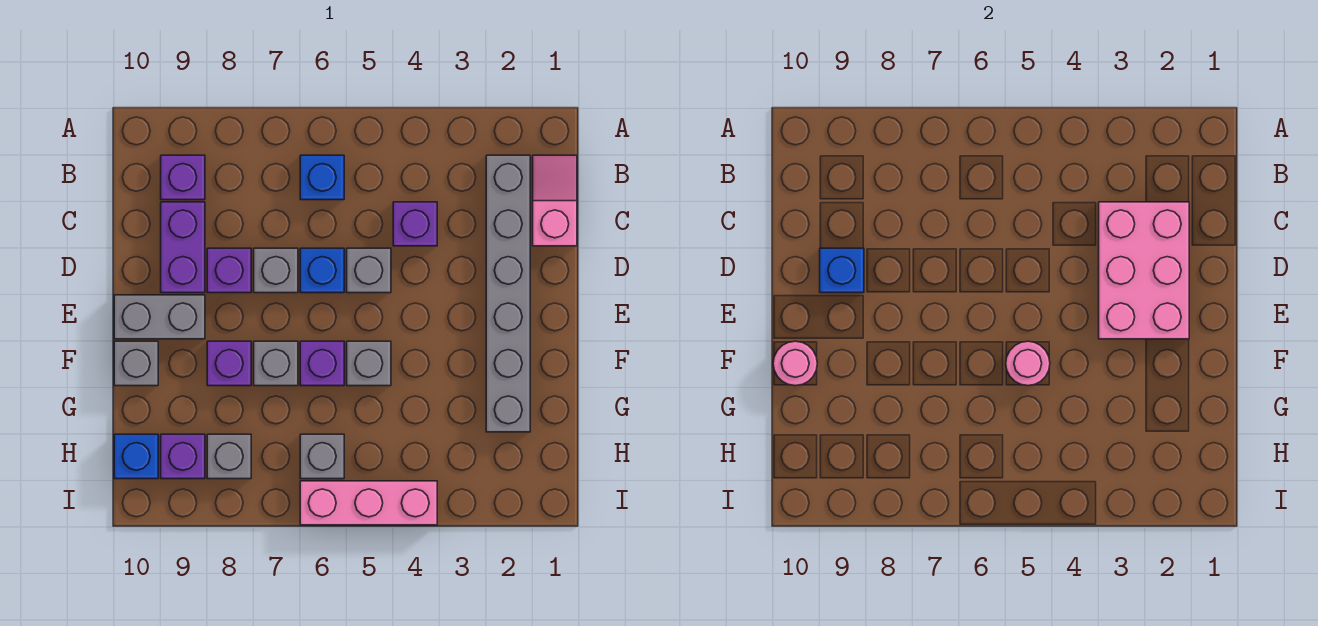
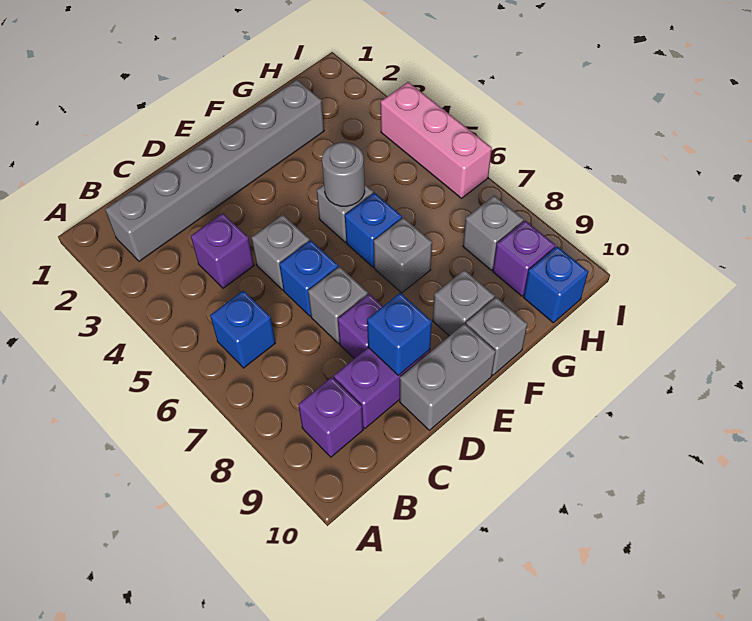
pink slope B1:C1 level 1 top C -> none
pink brick C2:E3 level 2 -> none
grey brick E9:E10 level 1 -> grey brick D10:E10 level 1
pink round brick F5 level 2 -> grey round brick F5 level 2
purple brick F6 level 1 -> blue brick F6 level 1
purple brick F8 level 1 -> none
pink round brick F10 level 2 -> none
grey brick H6 level 1 -> grey brick F9 level 1

